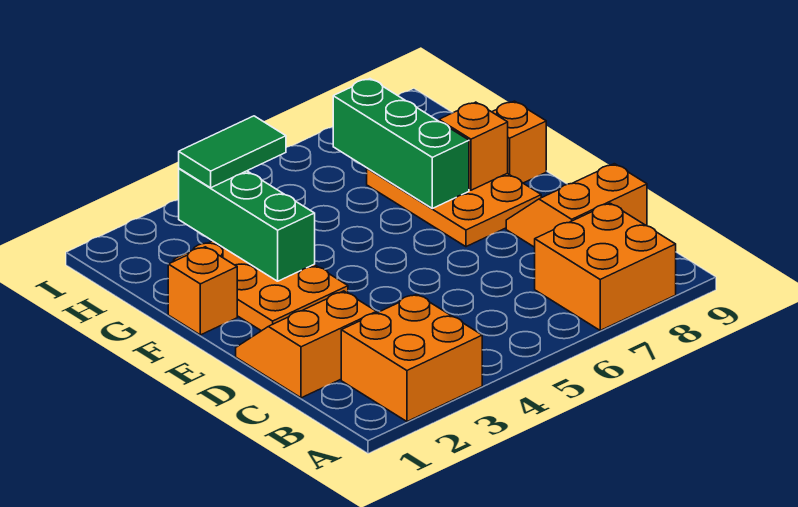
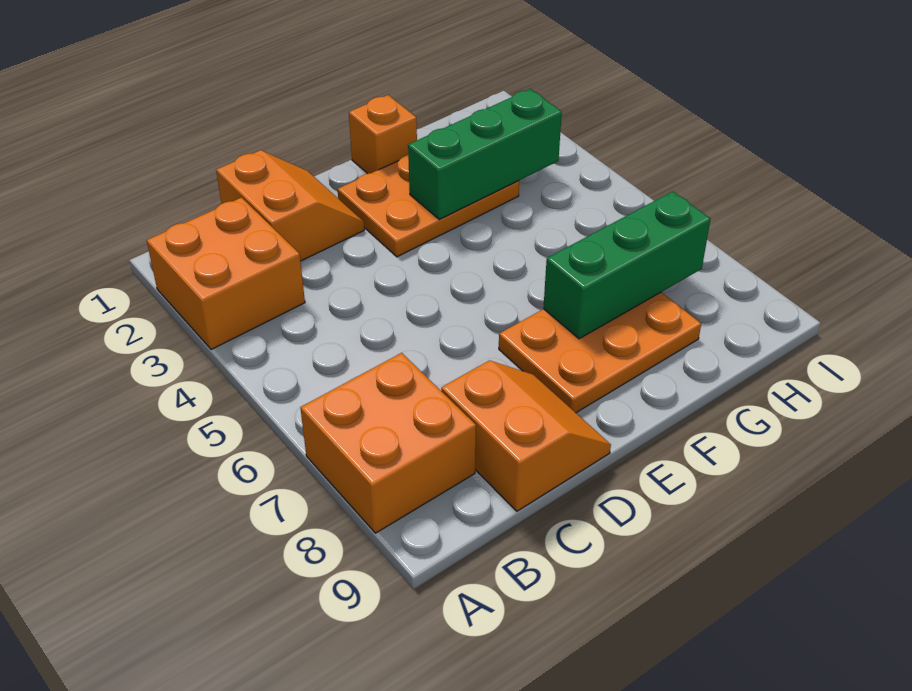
orange brick F8 level 2 -> none
orange brick F9 level 1 -> none
green tile H3:H4 level 3 -> none

